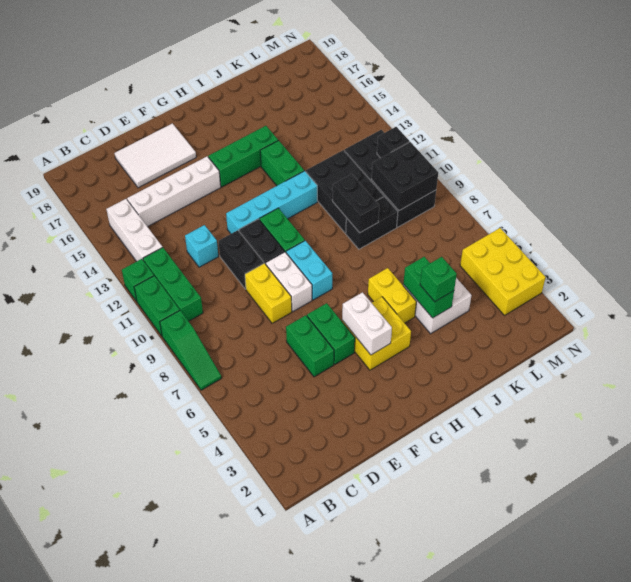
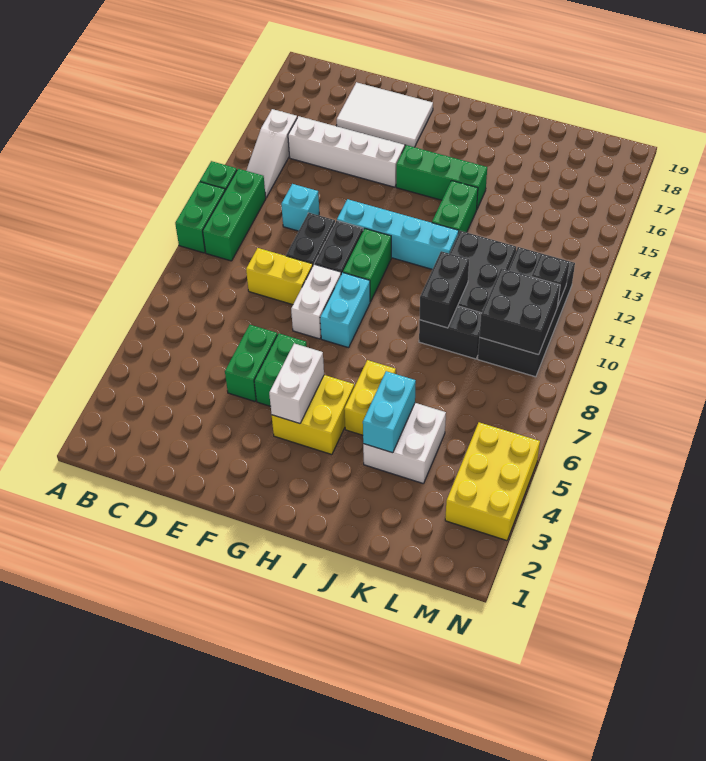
green slope A7:A9 level 1 top 9 -> none
white brick B13:B15 level 1 -> white slope B13:B15 level 1 top 15
yellow brick E8:E9 level 1 -> yellow brick D9:E9 level 1
green brick J4:J5 level 2 -> cyan brick J4:J5 level 2
green brick J4 level 3 -> none

